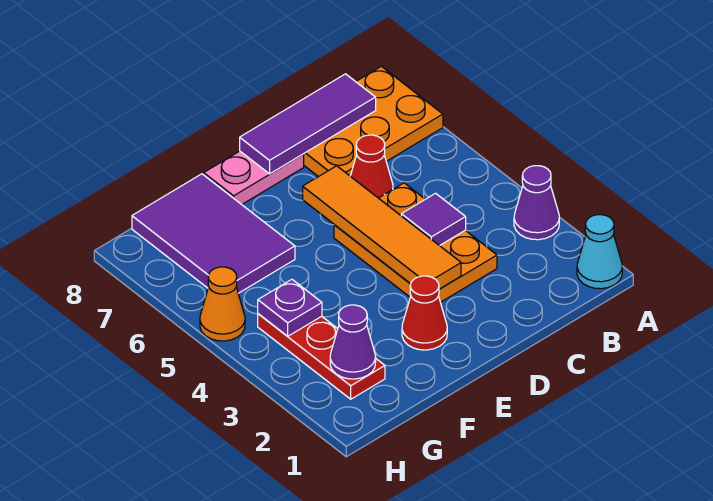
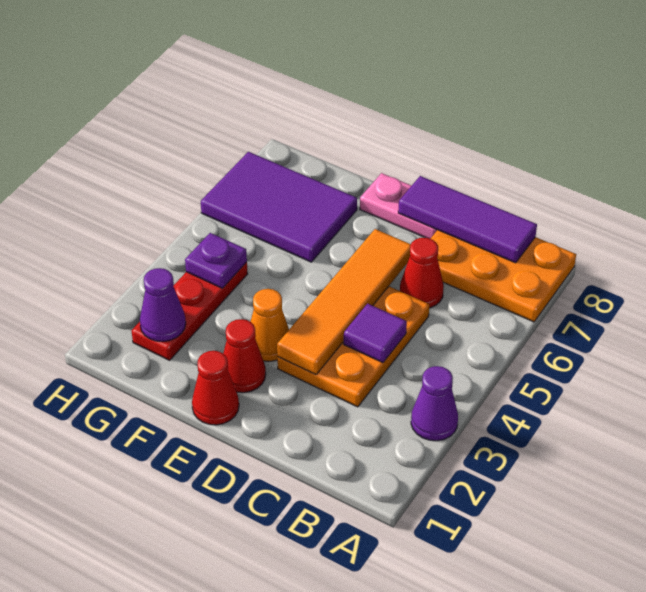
cyan cone A1 level 1 -> none
none -> red cone E1 level 1
purple tile F6:G8 level 1 -> purple tile F6:H7 level 1
orange cone H5 level 1 -> orange cone E3 level 1

